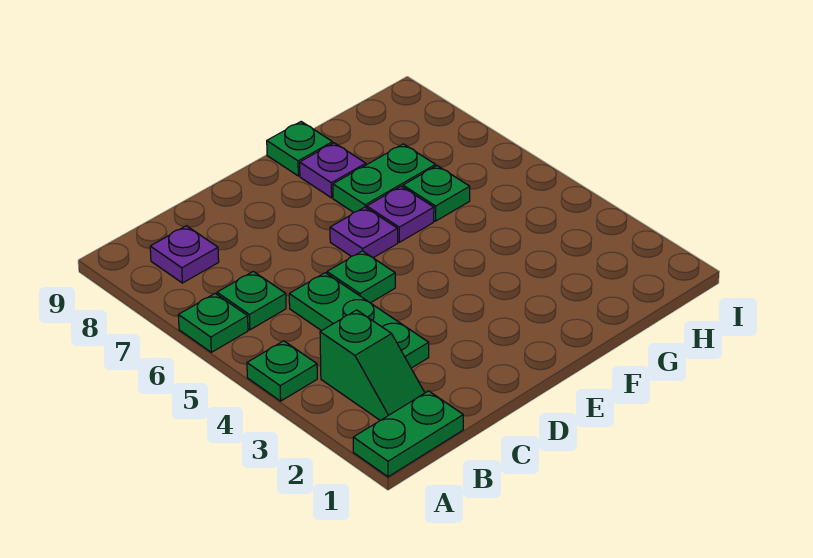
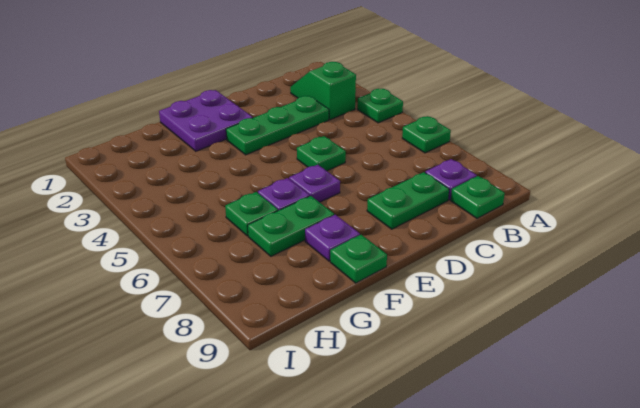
green plate A1:B1 level 1 -> green plate C8:D8 level 1
green plate B6 level 1 -> green plate B9 level 1
green plate C3:C5 level 1 -> green plate C3:E3 level 1
none -> purple plate E1:F2 level 1

